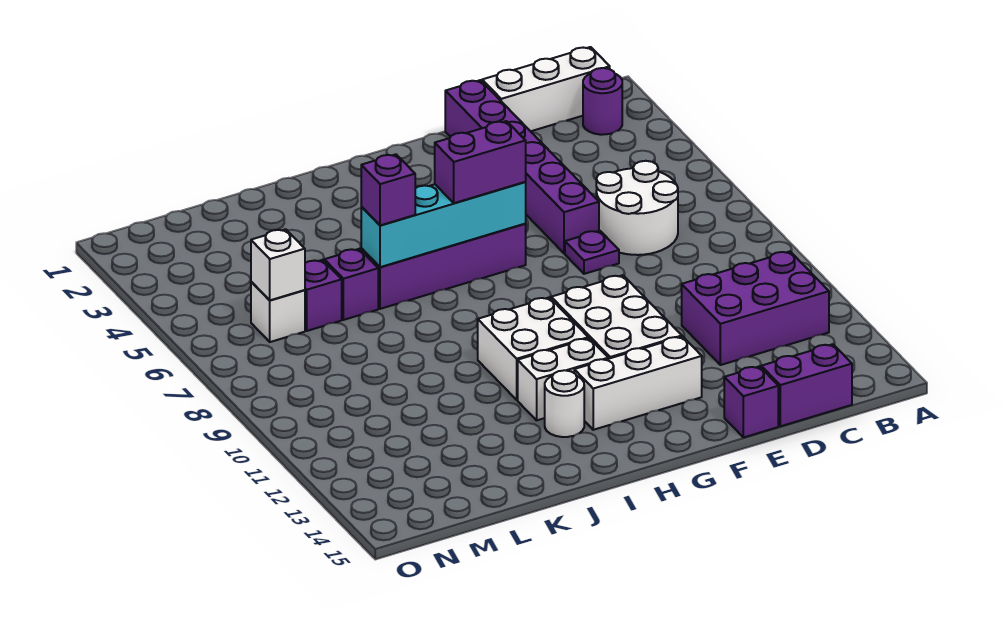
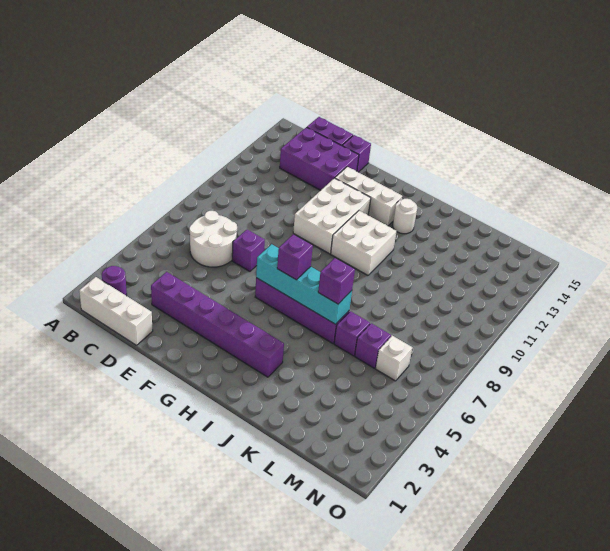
purple brick B11:D12 level 1 -> purple brick C13:E14 level 1
purple brick E1:E6 level 1 -> purple brick D3:I3 level 1
purple plate E7 level 1 -> purple brick E7 level 1
purple brick G6:H6 level 3 -> purple brick H6 level 3
white brick H12:I12 level 1 -> none
white brick M6 level 2 -> none

